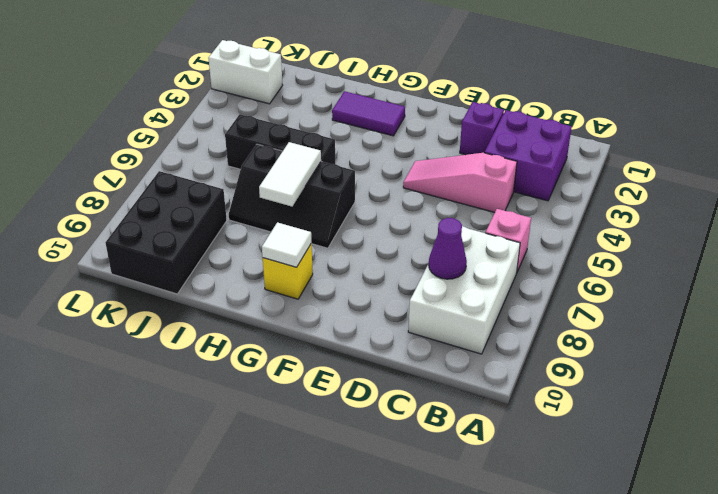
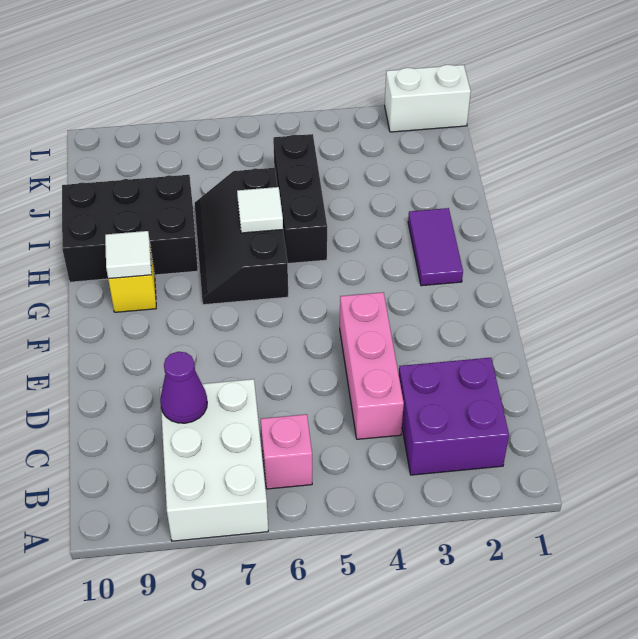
white brick B7:C9 level 1 -> white brick A7:C8 level 1
pink slope C4:E4 level 1 top C -> pink brick C4:E4 level 1
purple brick D2 level 1 -> none
white tile H6:H7 level 2 -> white tile H6 level 2
black brick J8:K10 level 1 -> black brick H8:I10 level 1
white brick K2:L2 level 1 -> white brick L1:L2 level 1

